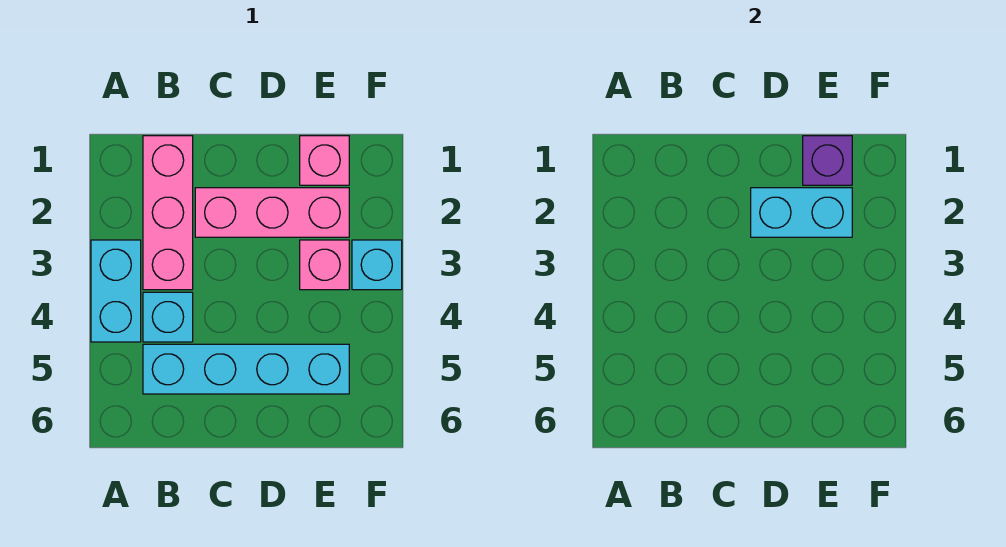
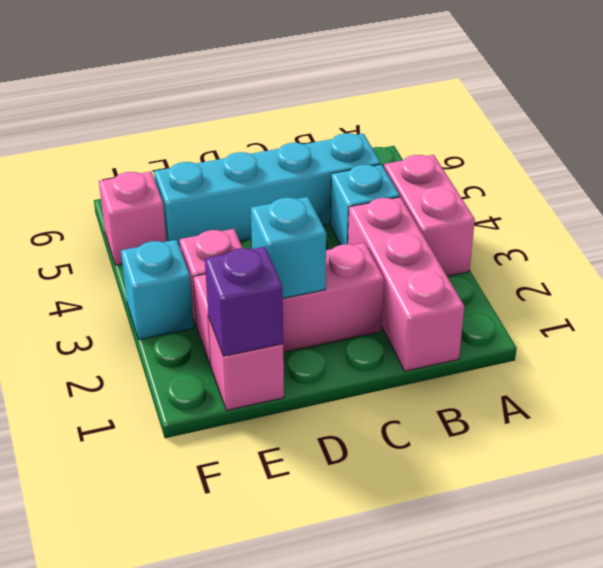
cyan brick A3:A4 level 1 -> pink brick A3:A4 level 1
cyan brick D2:E2 level 2 -> cyan brick D2 level 2
none -> pink brick F5 level 1

